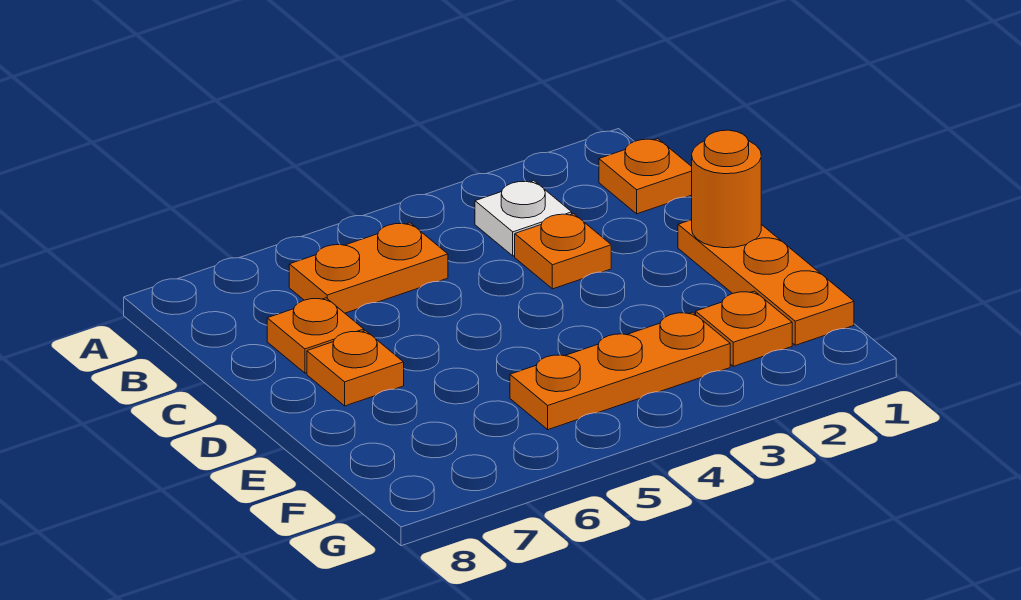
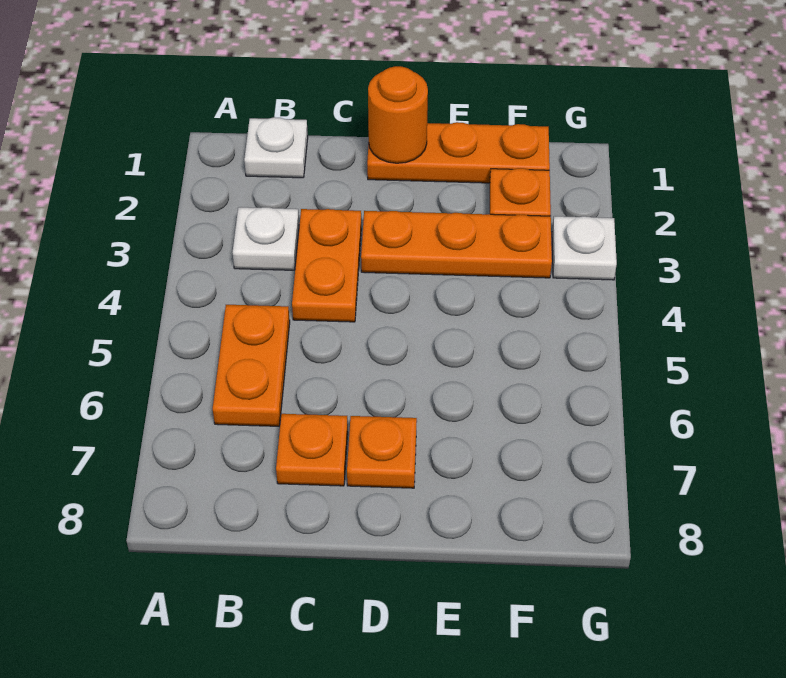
orange plate B1 level 1 -> white plate B1 level 1
orange plate C3 level 1 -> orange plate C3:C4 level 1
orange plate F3:F5 level 1 -> orange plate D3:F3 level 1
none -> white plate G3 level 1

